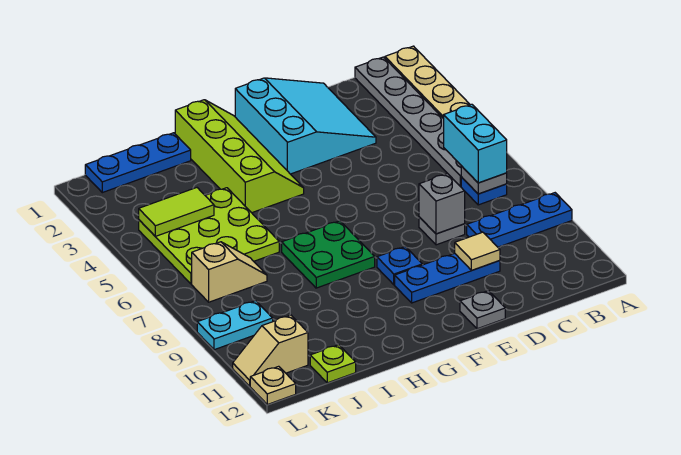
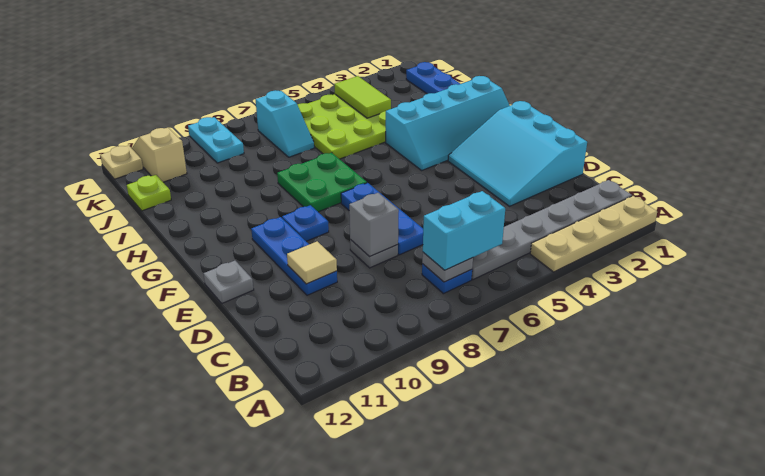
blue plate A9:C9 level 1 -> blue plate D7:F7 level 1
cyan slope D1:F3 level 1 top F -> cyan slope D1:F3 level 1 top 1
lime slope G1:H4 level 1 top H -> cyan slope G1:H4 level 1 top H
tan slope J7:K7 level 1 top K -> cyan slope J7:K7 level 1 top K

